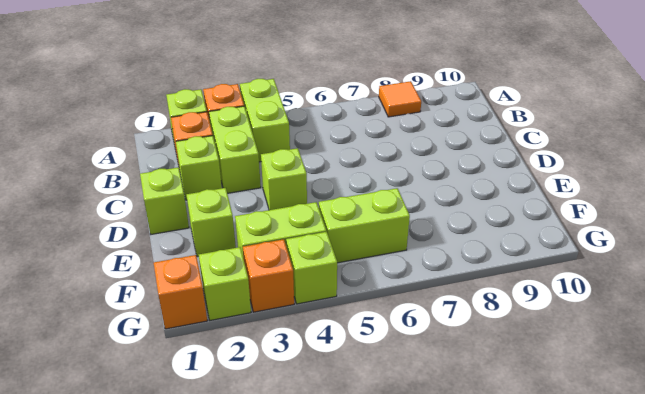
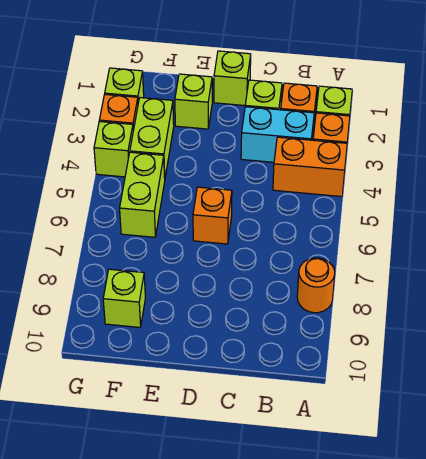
lime brick A4:B4 level 1 -> orange brick A4:B4 level 1
orange tile A8 level 1 -> orange round brick A8 level 1
lime brick B3:C3 level 1 -> cyan brick B3:C3 level 1
lime brick D4 level 1 -> lime brick F9 level 1
orange brick G1 level 1 -> orange brick D6 level 1

